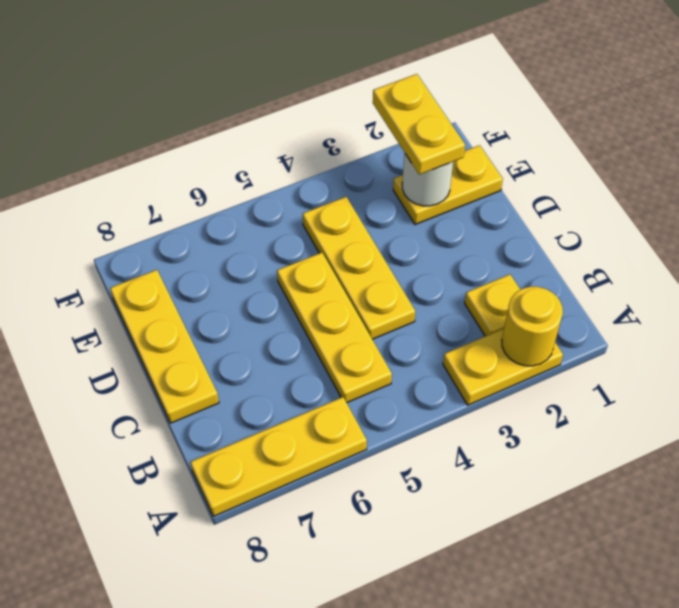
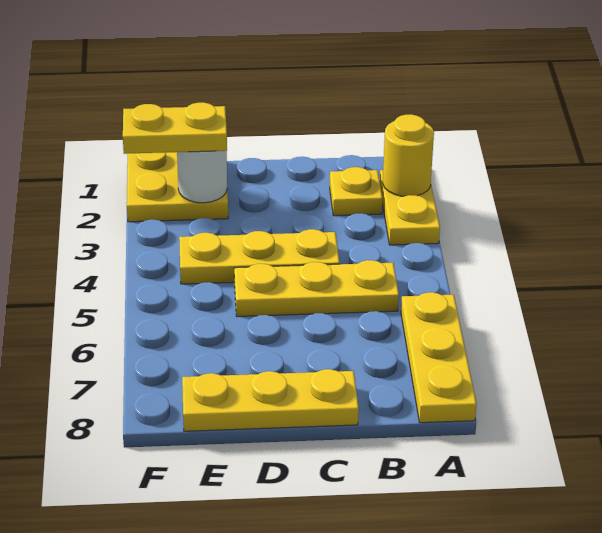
yellow plate E1:E2 level 1 -> yellow plate E1:F2 level 1

